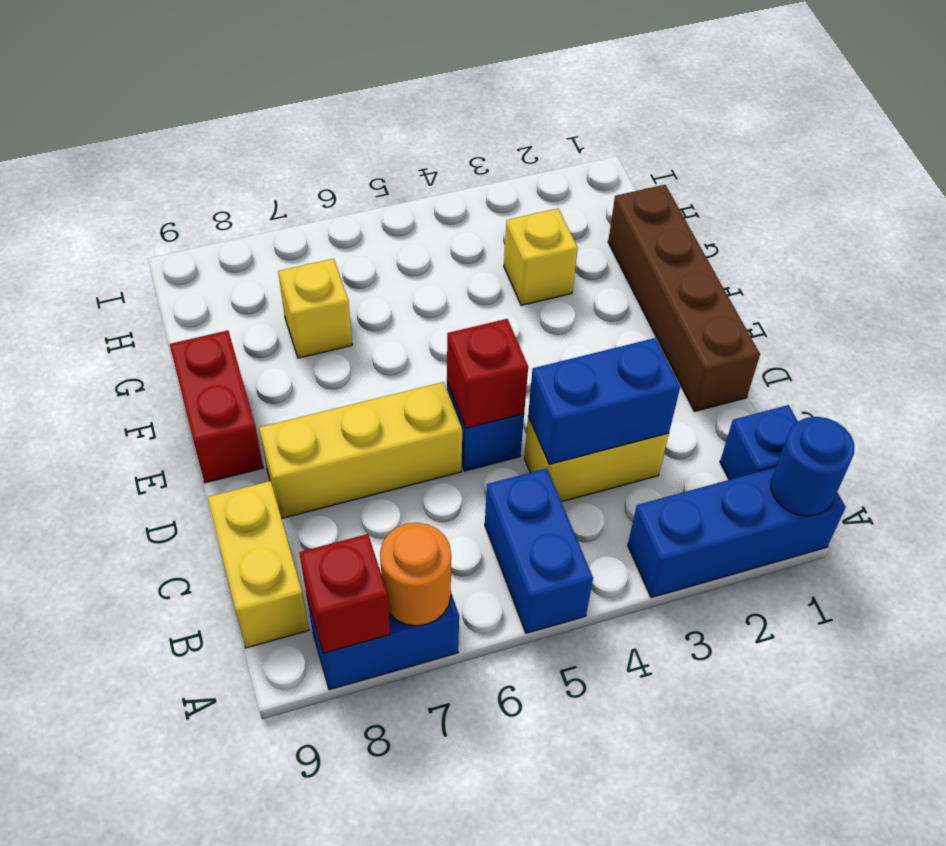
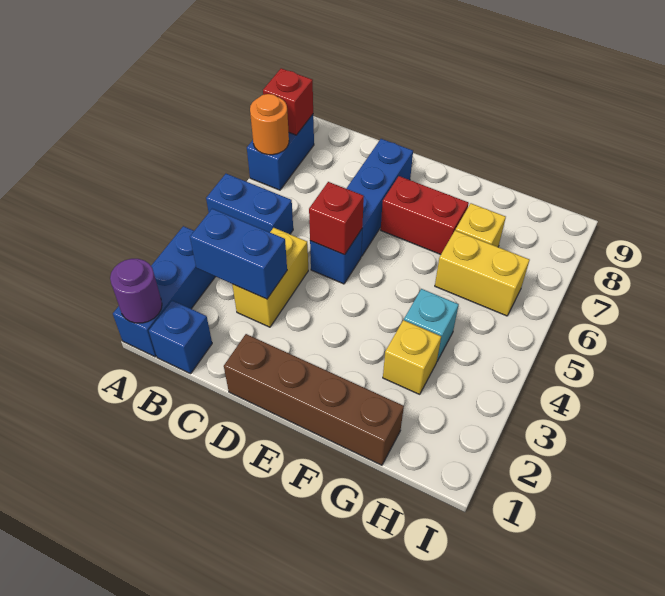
blue round brick A1 level 2 -> purple round brick A1 level 2
yellow brick B9:C9 level 1 -> yellow brick G6:H6 level 1
blue brick C3:C4 level 2 -> blue brick B3:C3 level 2
yellow brick D6:D8 level 1 -> blue brick D6:D8 level 1
red brick E9:F9 level 1 -> red brick E7:F7 level 1
none -> cyan brick G4 level 1

